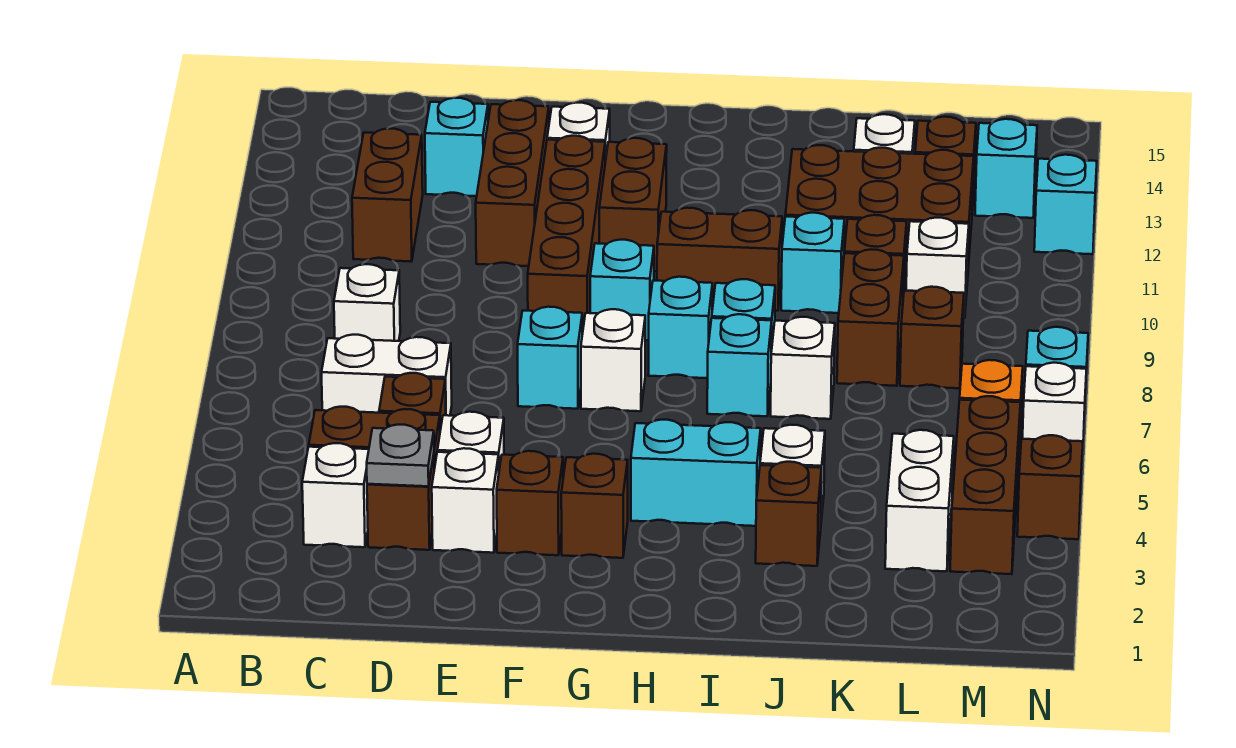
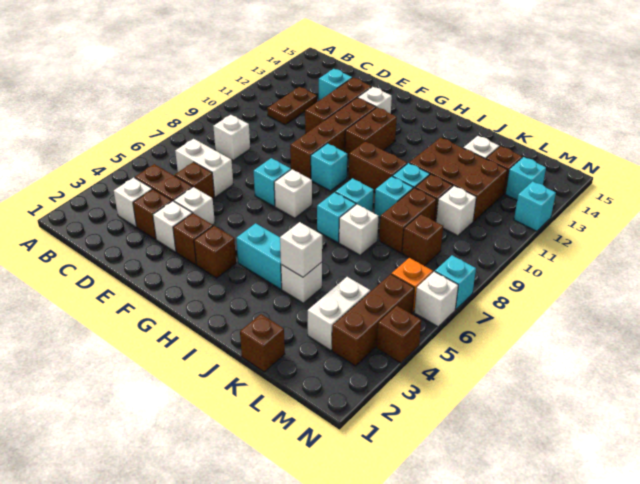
brown brick C11:C12 level 1 -> brown plate C11:C12 level 1
grey plate D3 level 2 -> none
cyan brick H8 level 1 -> cyan brick J9 level 1
brown brick J3 level 1 -> brown brick K1 level 1
none -> white brick J4 level 2

